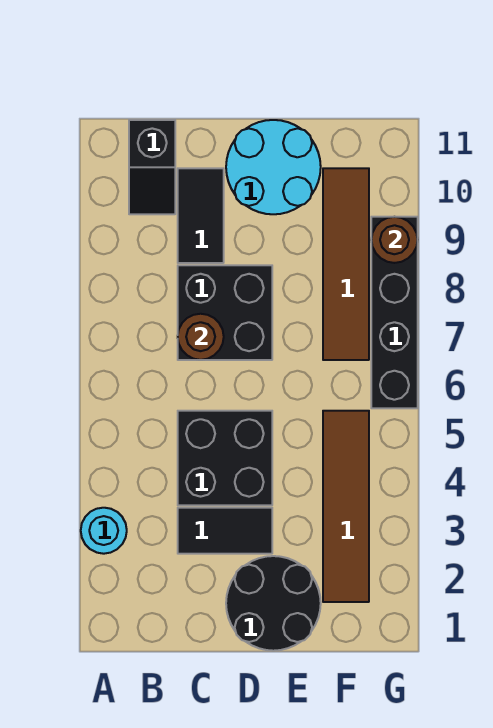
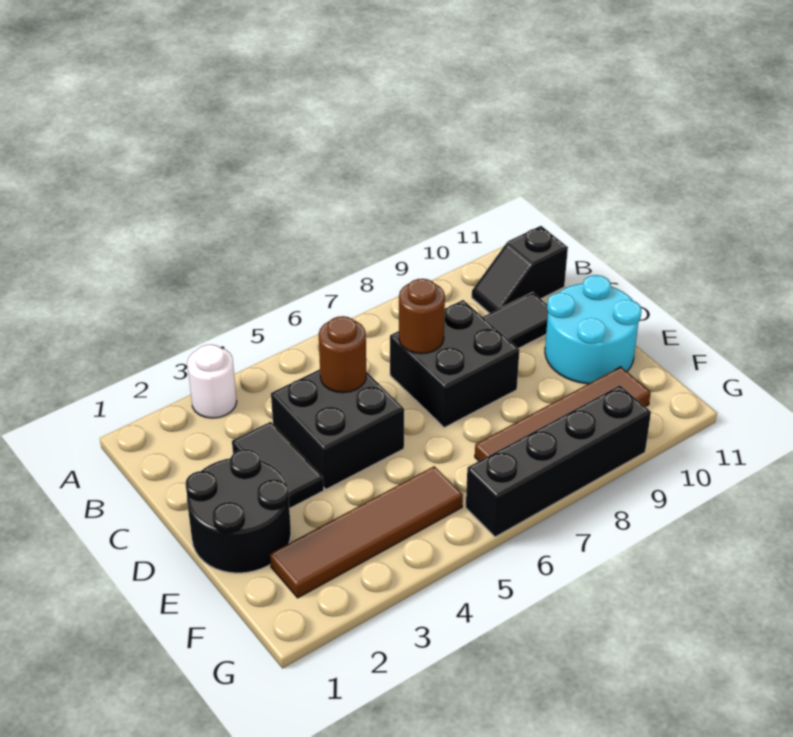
cyan round brick A3 level 1 -> white round brick A3 level 1
brown round brick G9 level 2 -> brown round brick C5 level 2

